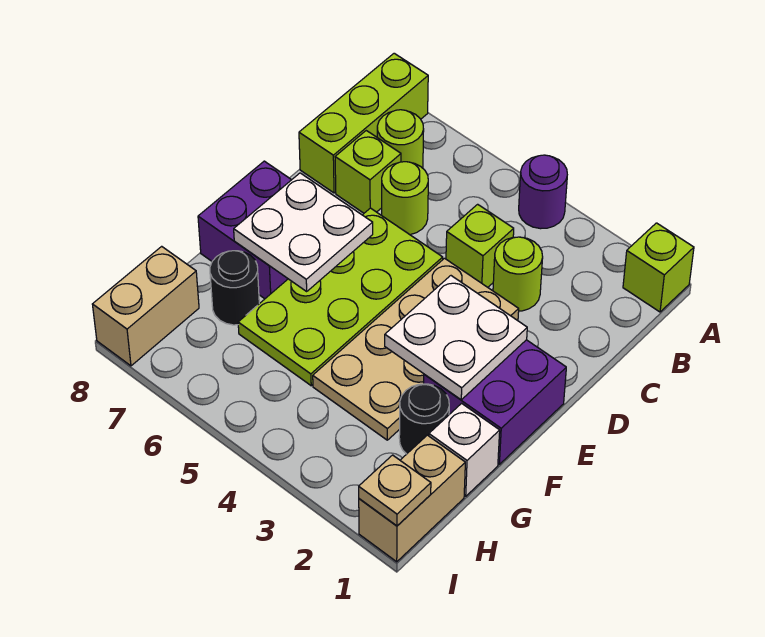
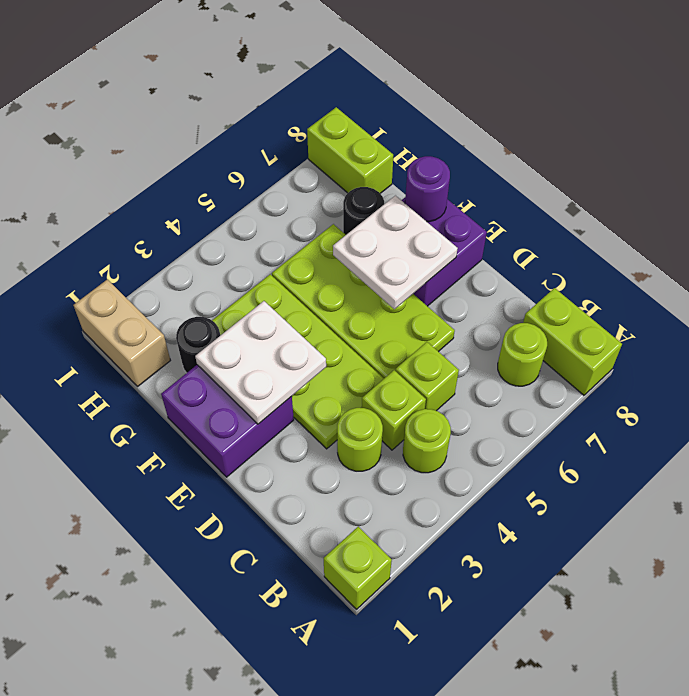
purple round brick A4 level 1 -> purple round brick F8 level 2
lime brick A8:C8 level 1 -> lime brick A8:B8 level 1
lime round brick C6 level 1 -> lime round brick B4 level 1
lime brick C7 level 1 -> lime brick C5 level 1
tan plate D3:G4 level 1 -> lime plate D3:G4 level 1
white brick G1 level 1 -> none
tan brick H8:I8 level 1 -> lime brick H8:I8 level 1
tan plate I1 level 2 -> none

